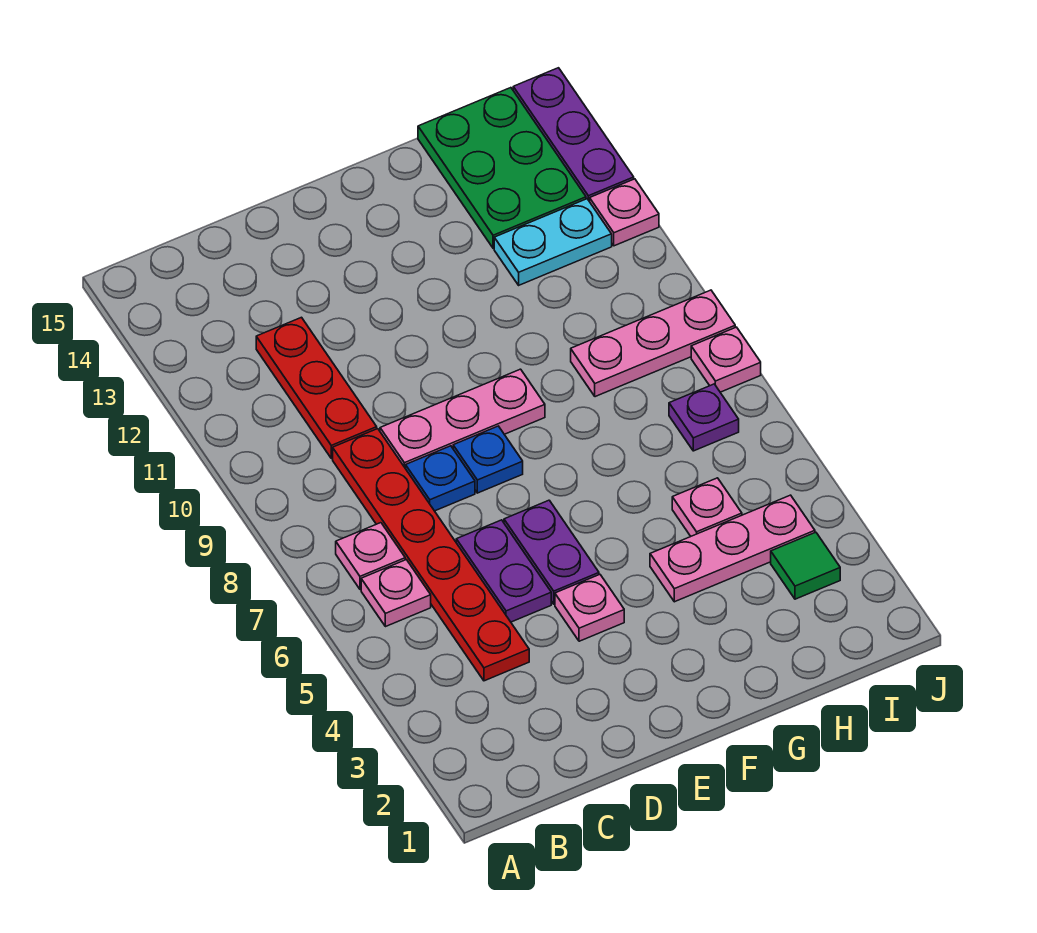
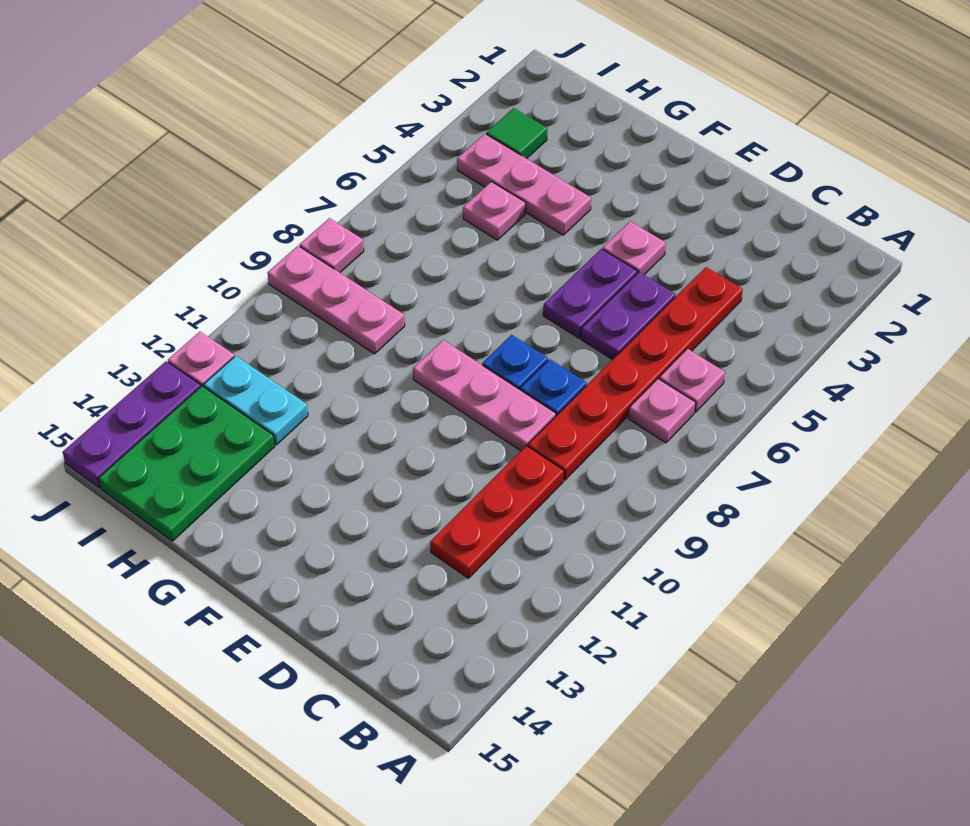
purple plate I7 level 1 -> none

